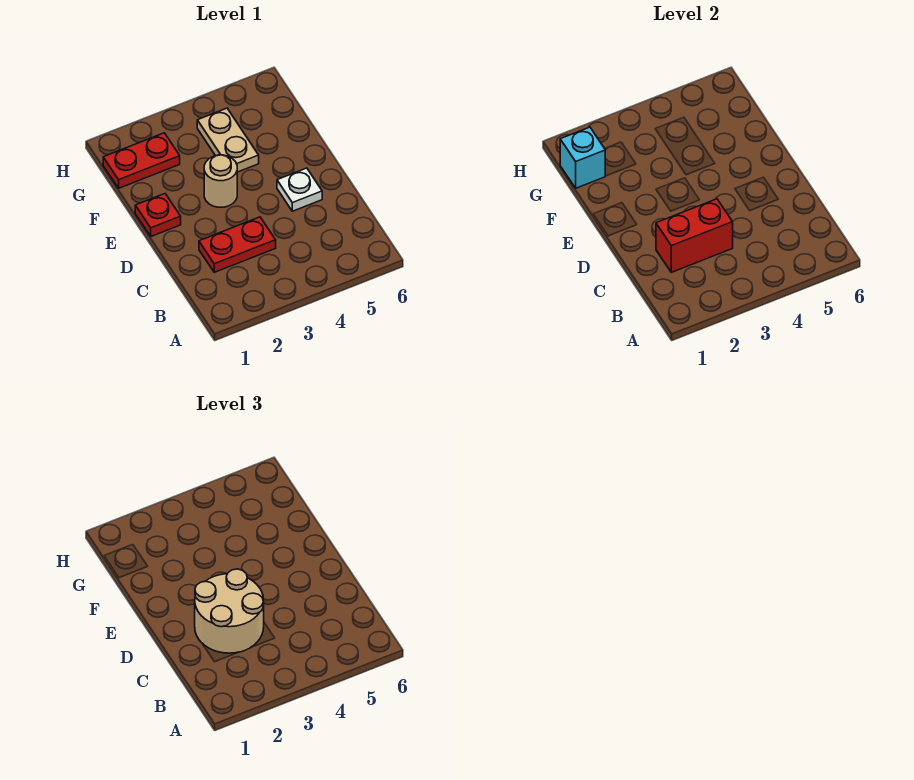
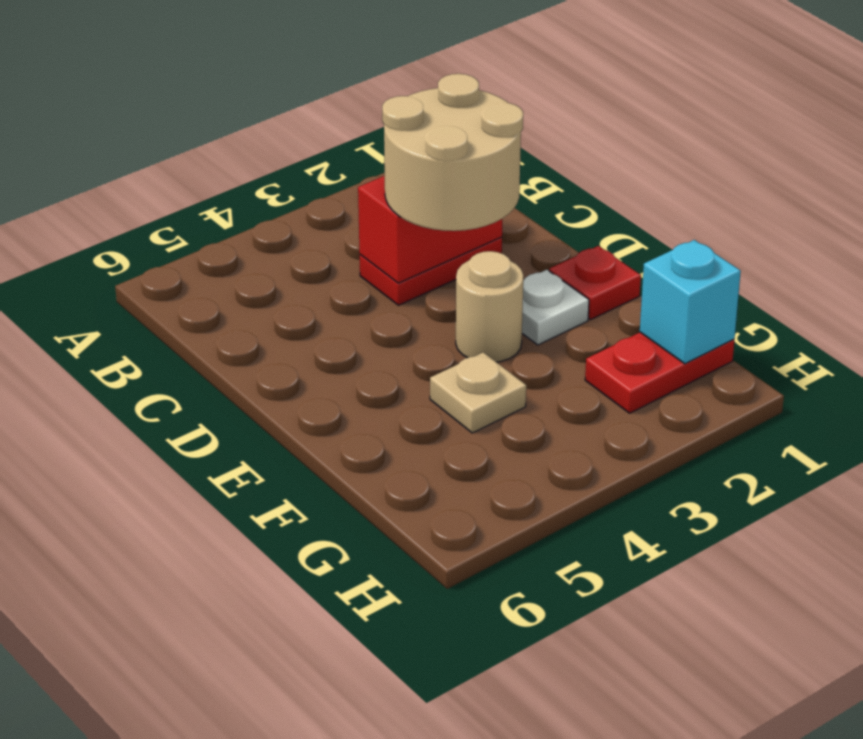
white plate D5 level 1 -> white plate E2 level 1
tan plate F4:G4 level 1 -> tan plate F4 level 1

